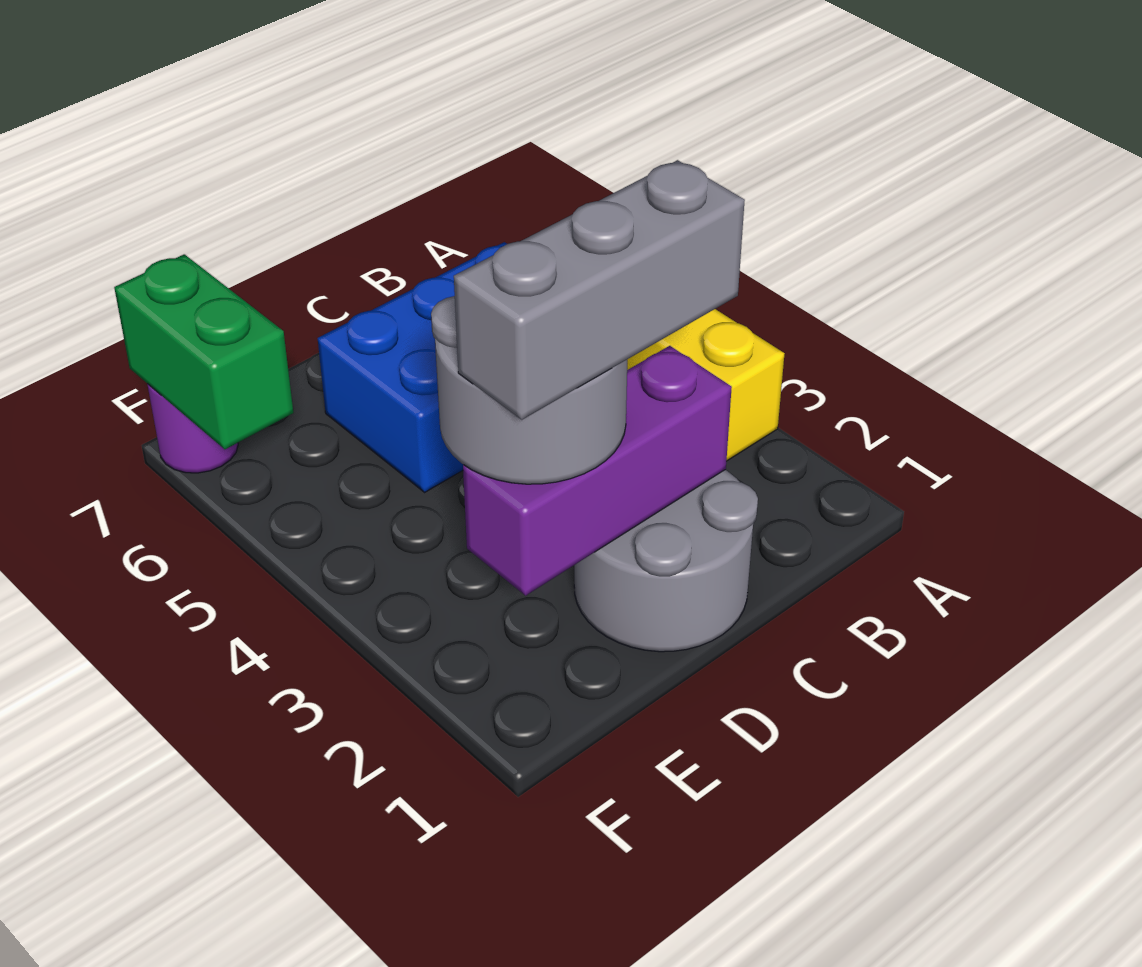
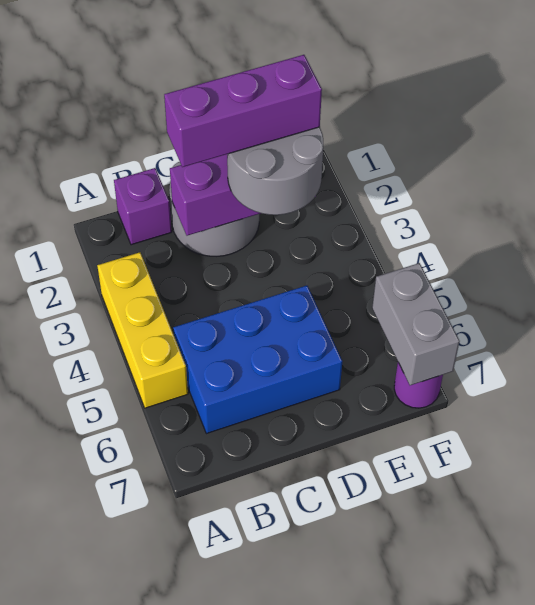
none -> purple brick B1 level 1
grey brick C2:E2 level 4 -> purple brick C2:E2 level 4
green brick F6:F7 level 2 -> grey brick F6:F7 level 2

